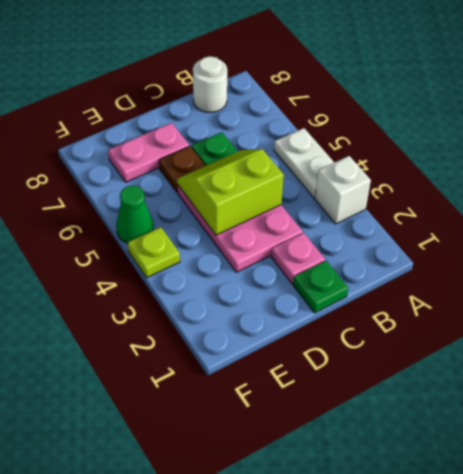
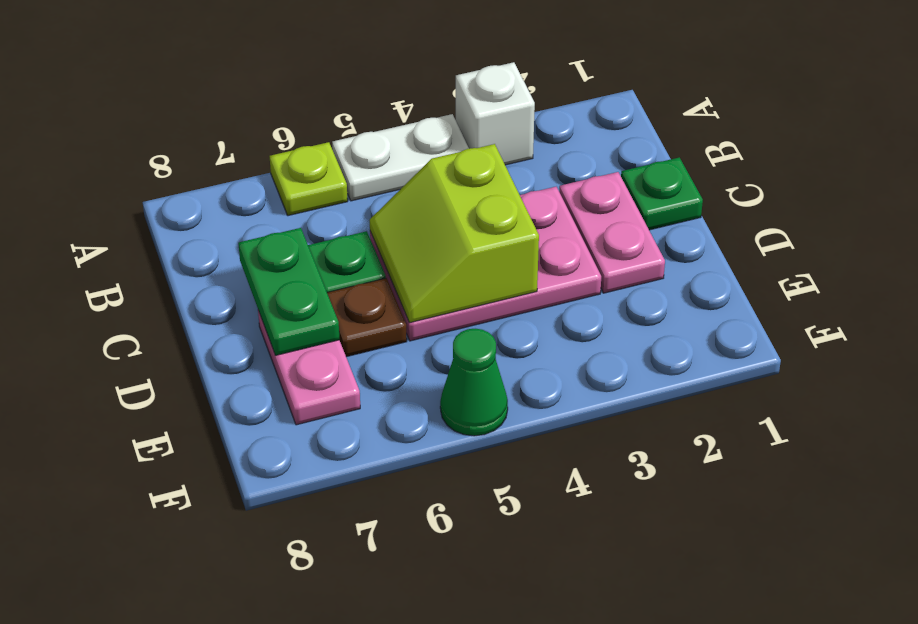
white round brick B8 level 1 -> none
pink plate C2 level 1 -> pink plate C2:D2 level 1
none -> green plate C7:D7 level 2
lime plate F4 level 1 -> lime plate A6 level 1

